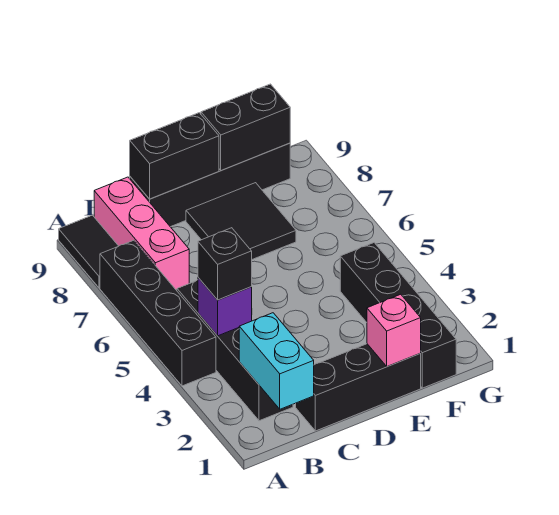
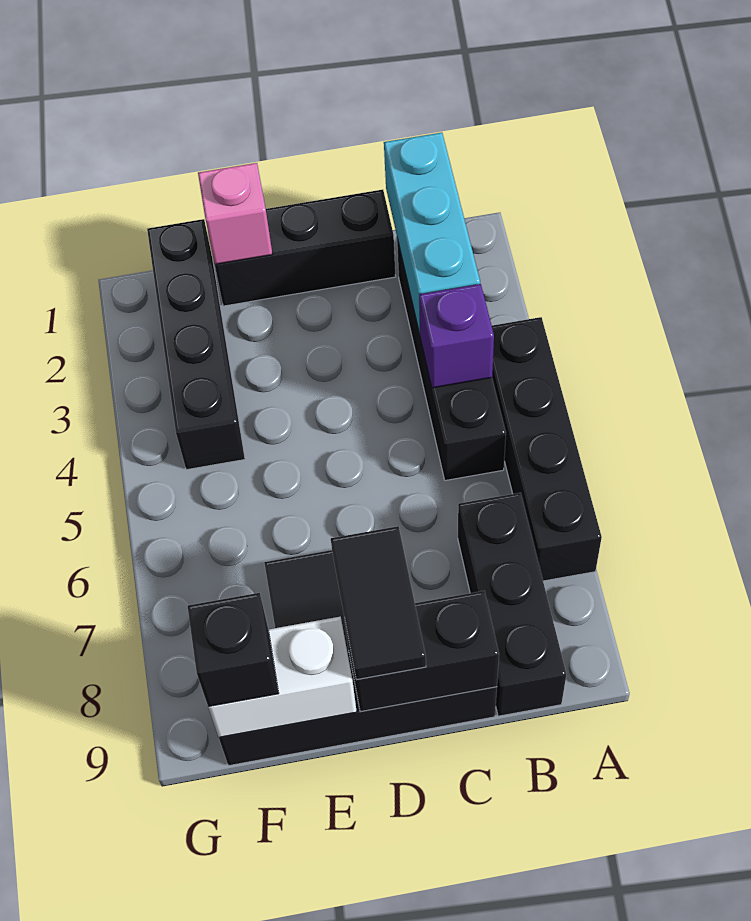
black tile A8:A9 level 1 -> black tile D8:D9 level 3
cyan brick B1:B2 level 2 -> cyan brick B1:B3 level 2
black brick B4 level 3 -> black brick F9 level 3
pink brick B7:B9 level 1 -> black brick B7:B9 level 1
black brick E9:F9 level 2 -> white brick E9:F9 level 2

